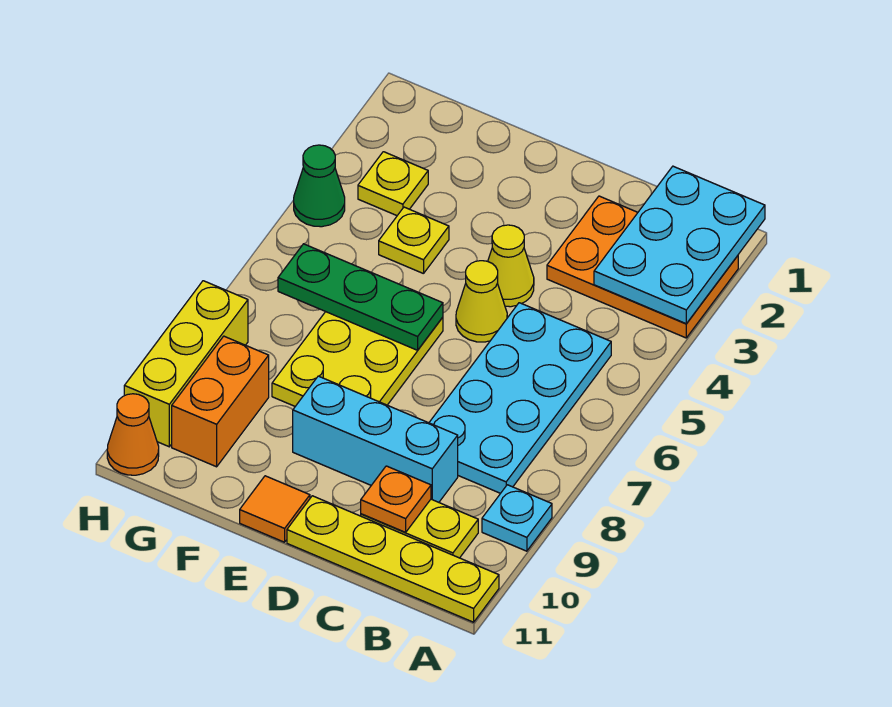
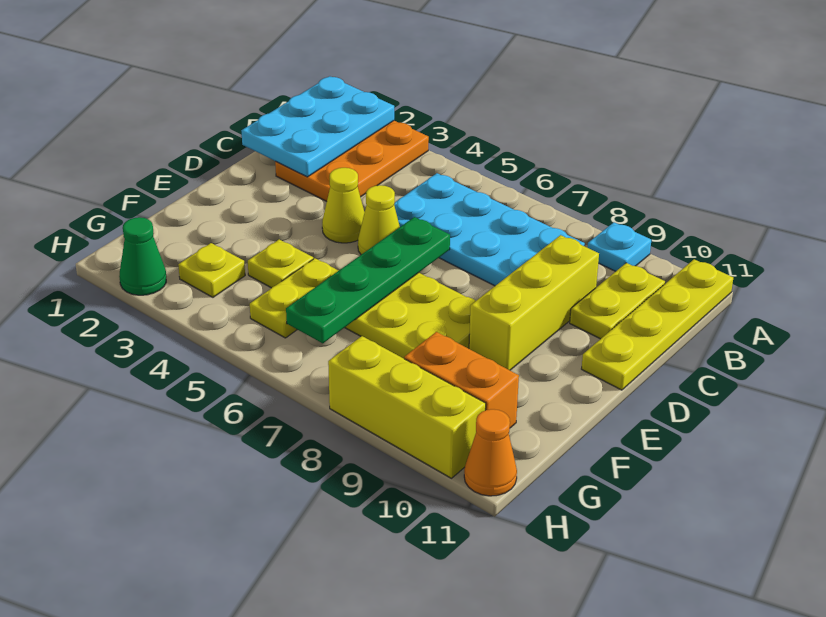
cyan plate A1:B3 level 2 -> cyan plate A1:C2 level 2
cyan brick C9:E9 level 1 -> yellow brick C9:E9 level 1
orange plate C10 level 2 -> none
green plate E6:G6 level 2 -> green plate D6:G6 level 2
orange tile E11 level 1 -> none
none -> yellow plate F5:G5 level 1
green cone H4 level 1 -> green cone H2 level 1

